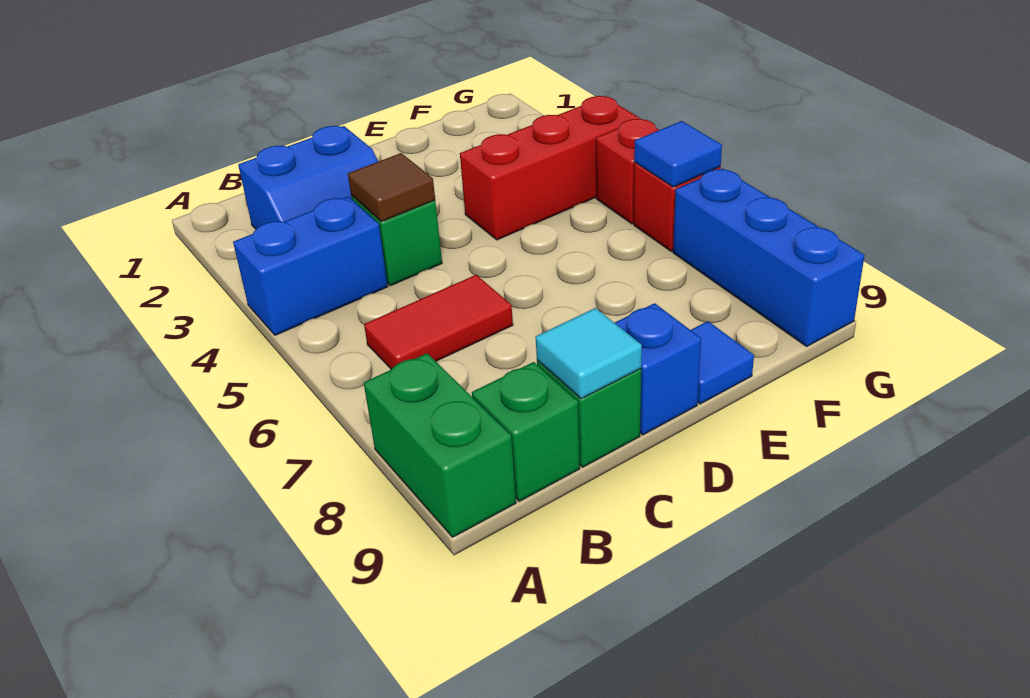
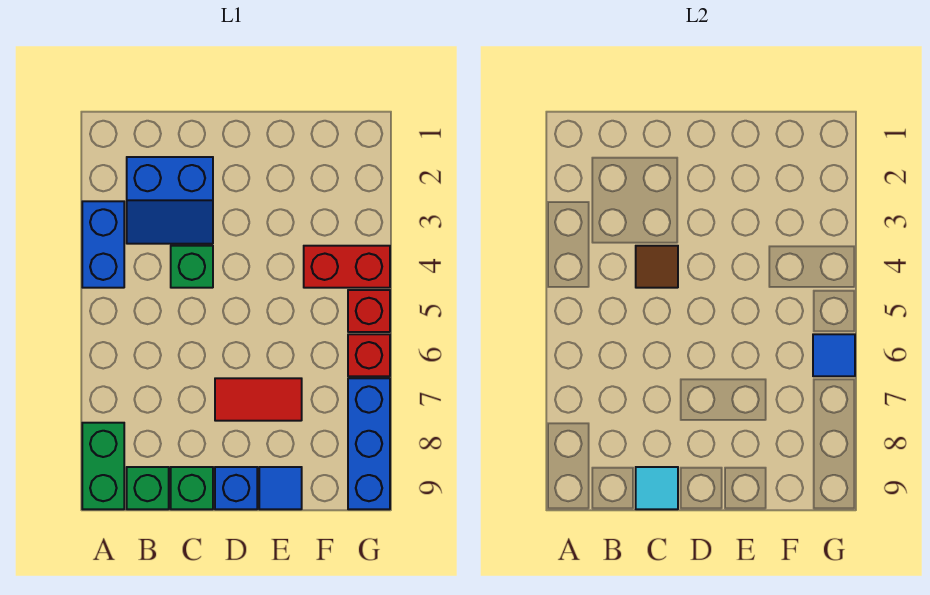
blue brick A4:B4 level 1 -> blue brick A3:A4 level 1
red tile B6:C6 level 1 -> red tile D7:E7 level 1
red brick E4:G4 level 1 -> red brick F4:G4 level 1

